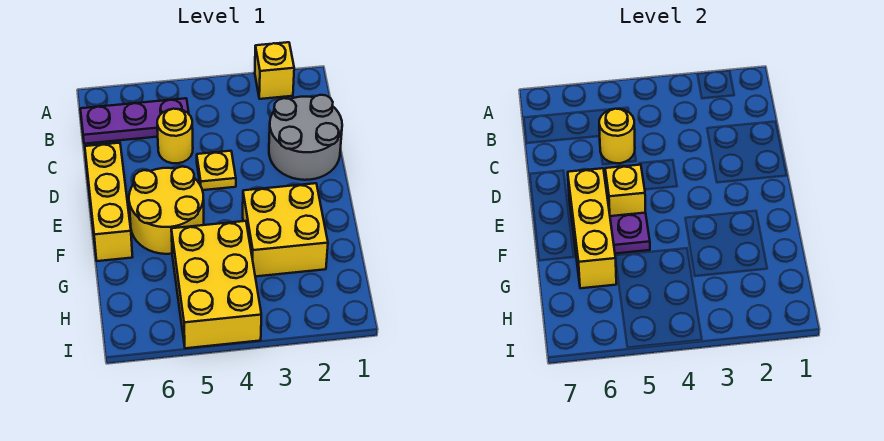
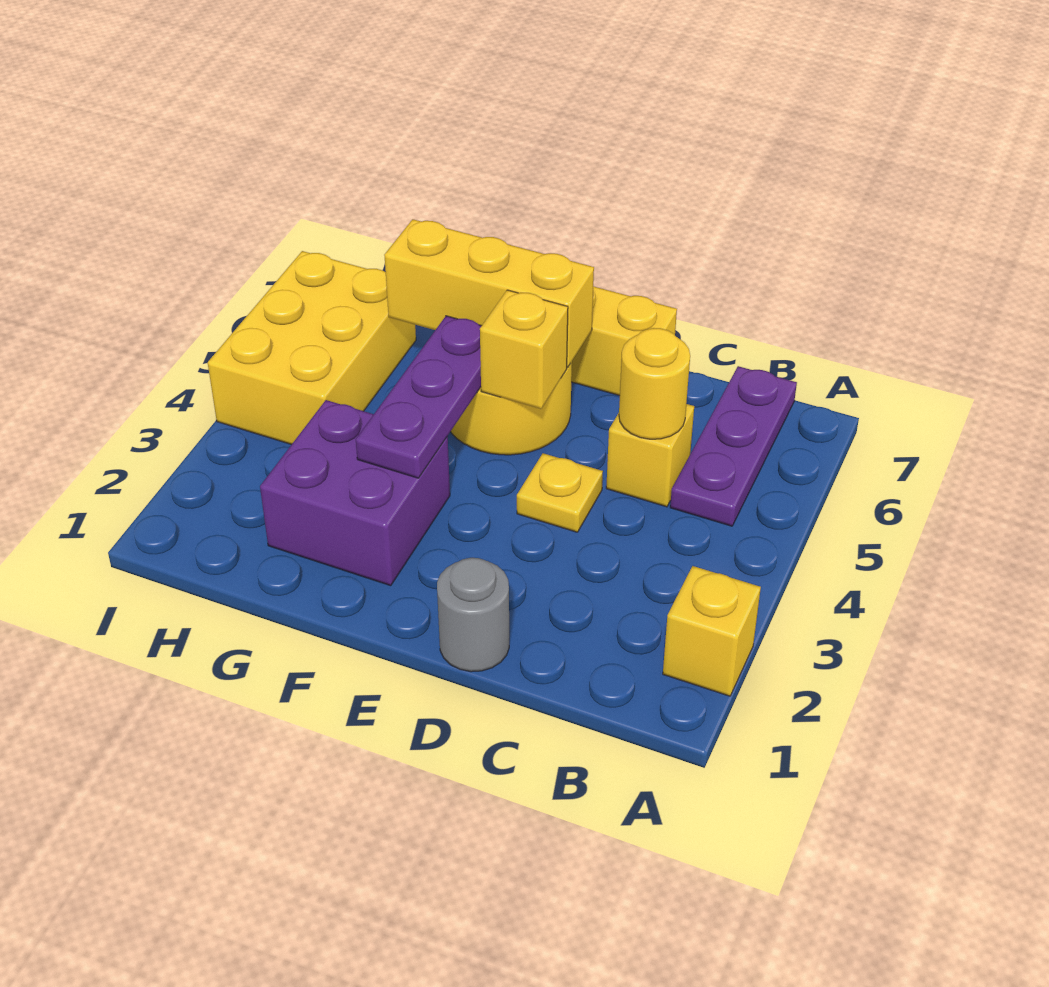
grey round brick C1:D2 level 1 -> grey round brick D1 level 1
yellow round brick C5 level 1 -> yellow brick C5 level 1
yellow brick F2:G3 level 1 -> purple brick F2:G3 level 1
purple plate F5 level 2 -> purple plate F3:F5 level 2
yellow brick G4:I5 level 1 -> yellow brick H4:I6 level 1

